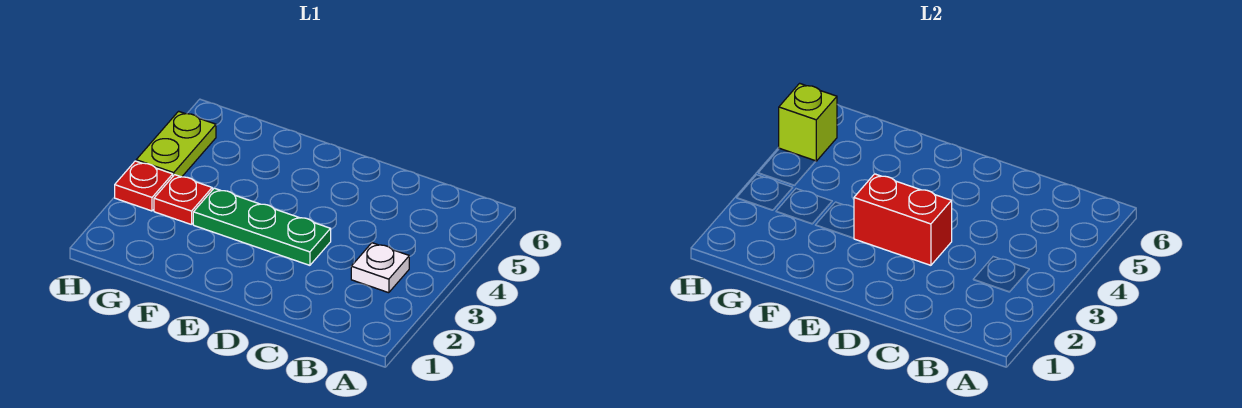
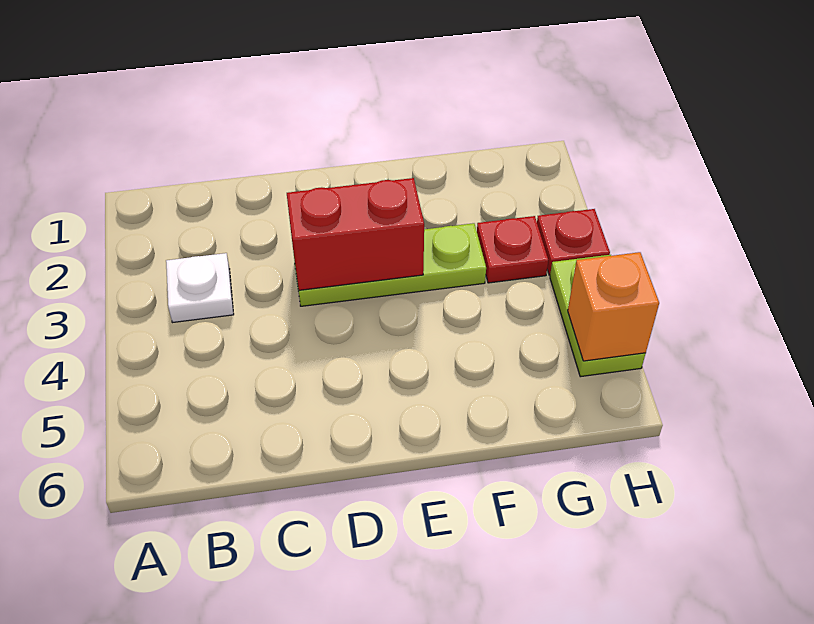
green plate D3:F3 level 1 -> lime plate D3:F3 level 1
lime brick H5 level 2 -> orange brick H5 level 2

